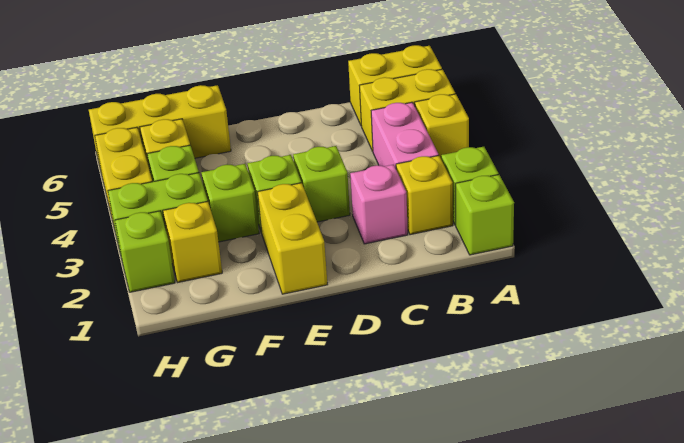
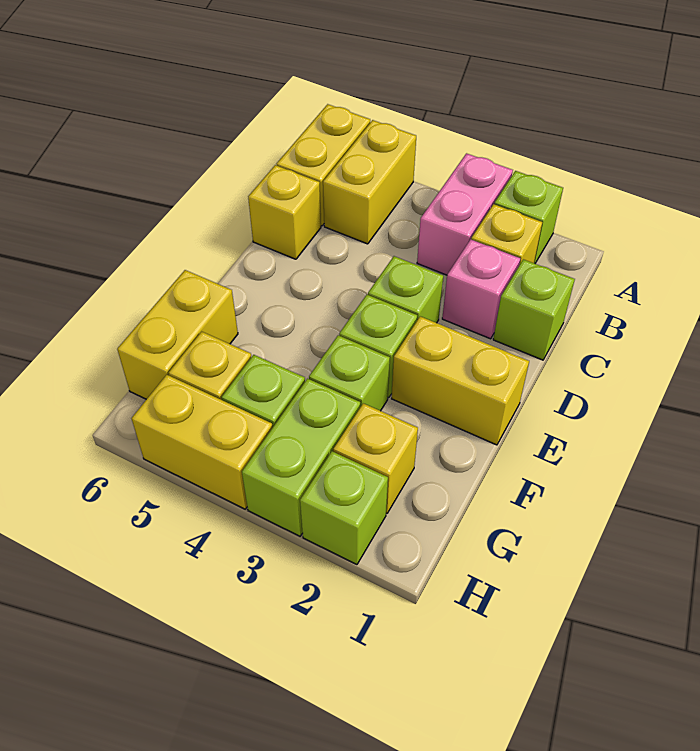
lime brick A1 level 1 -> lime brick C1 level 1
yellow brick A4 level 1 -> yellow brick C6 level 1
pink brick B3:B4 level 1 -> pink brick A3:B3 level 1
yellow brick F6:H6 level 1 -> yellow brick F6:G6 level 1

